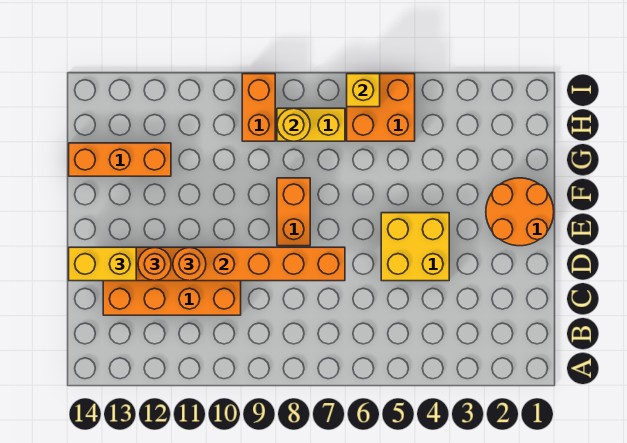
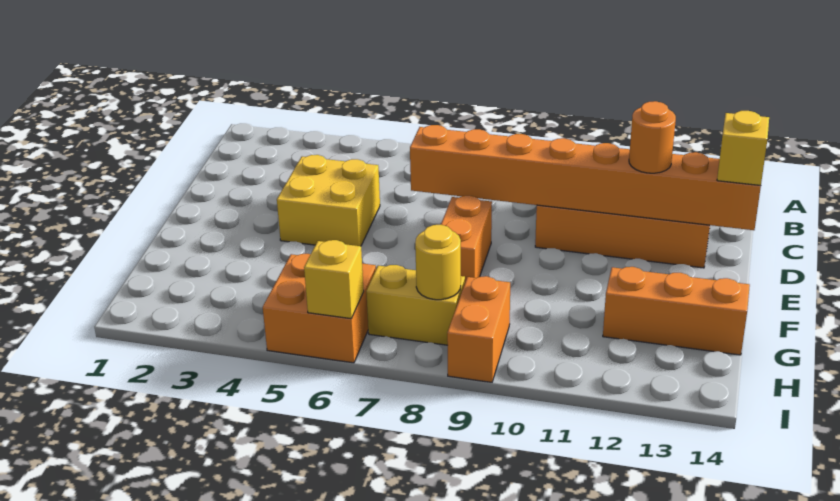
orange round brick D11 level 3 -> none
yellow brick D13:D14 level 3 -> yellow brick D14 level 3
orange round brick E1:F2 level 1 -> none

